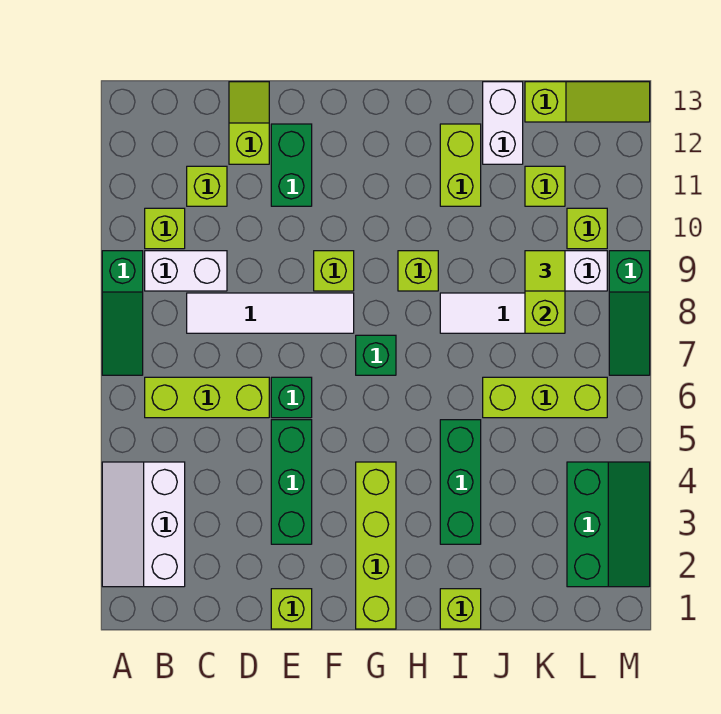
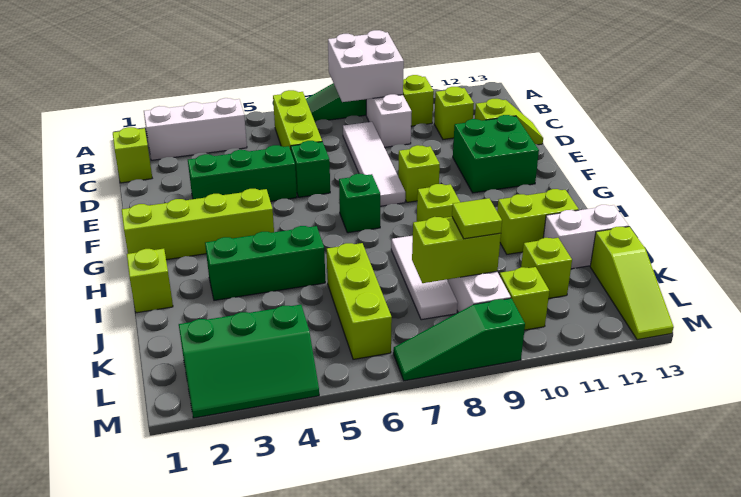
none -> white brick A8:B9 level 2
lime brick E1 level 1 -> lime brick C1 level 1
green brick E11:E12 level 1 -> green brick E11:F12 level 1

